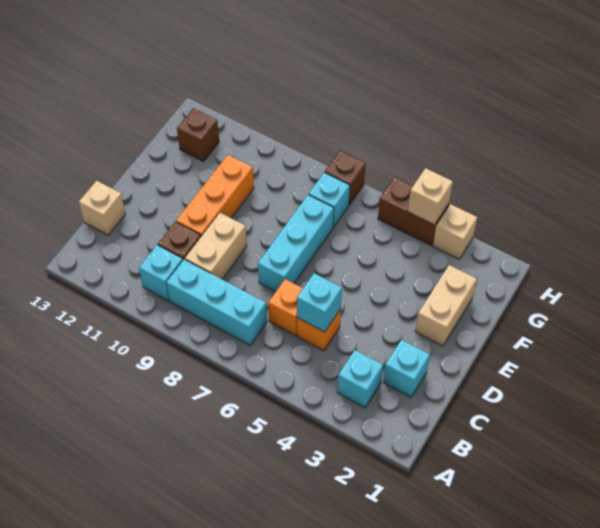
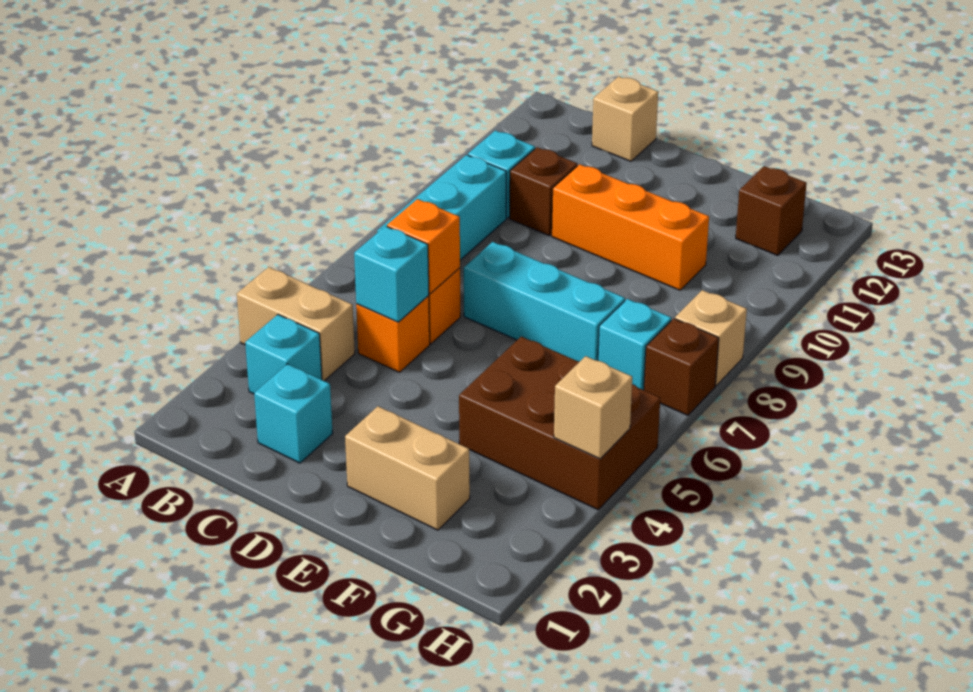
none -> orange brick C6 level 2
tan brick C9:D9 level 1 -> tan brick A4:B4 level 1
tan brick H3 level 1 -> tan brick H8 level 1
brown brick H4:H5 level 1 -> brown brick F4:H5 level 1

